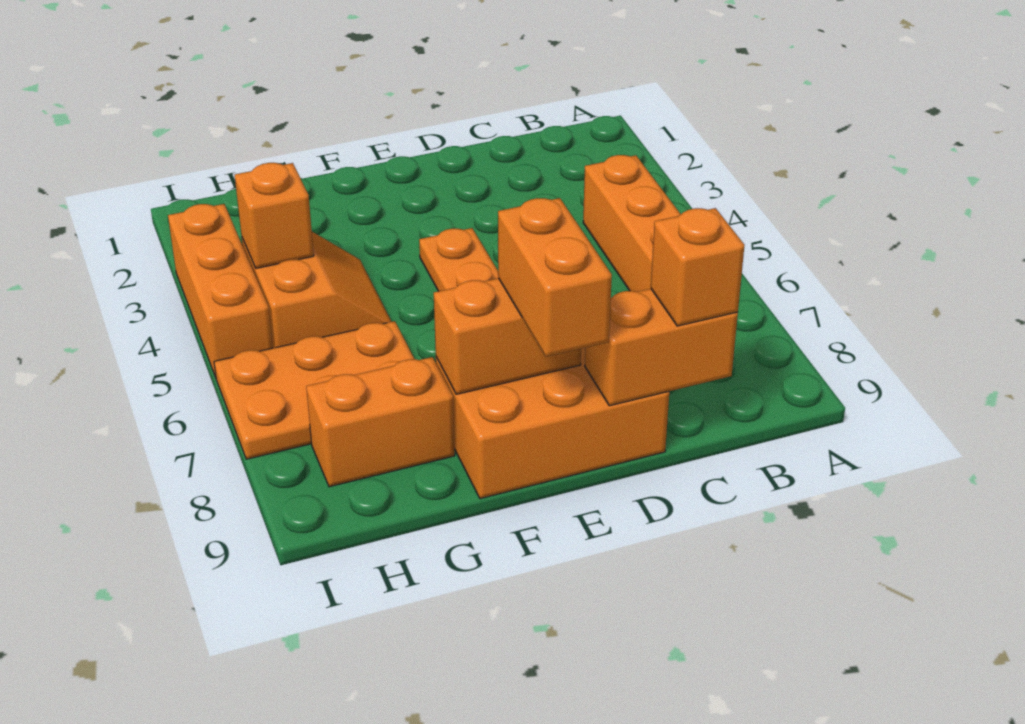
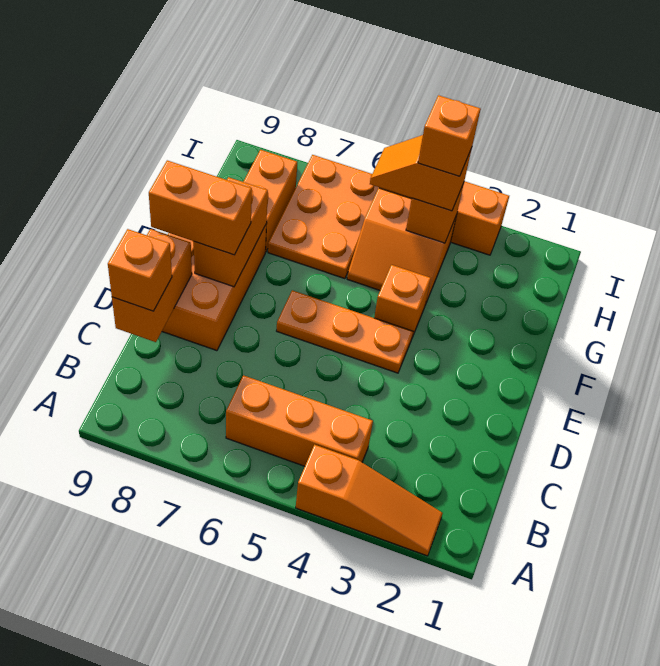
none -> orange slope A2:A4 level 1 top 4
none -> orange brick F4 level 1
none -> orange slope H4:H5 level 3 top 4
none -> orange brick H4 level 4

